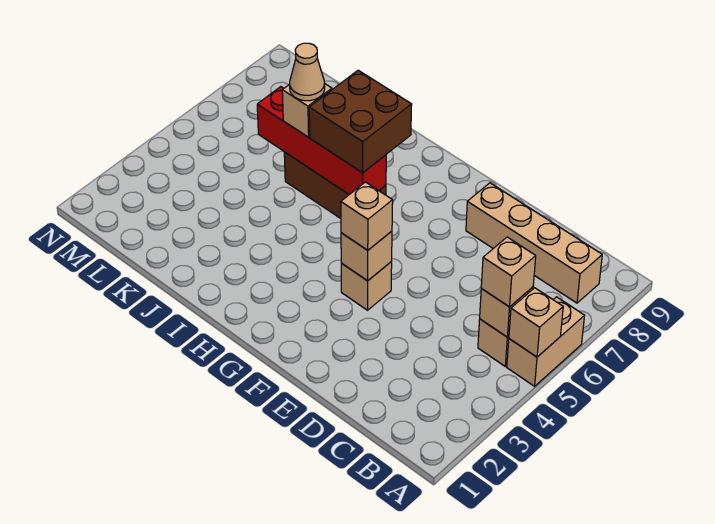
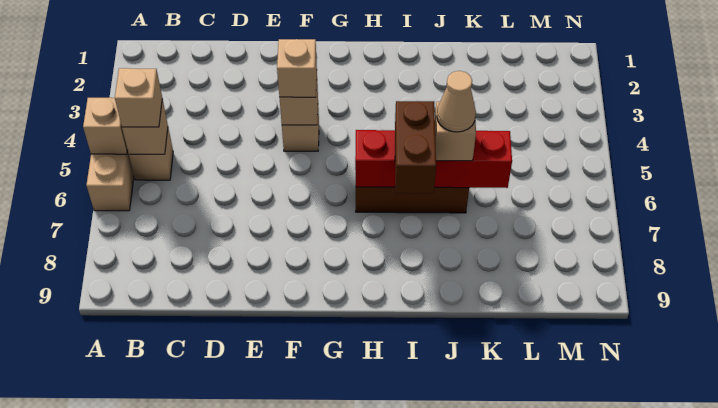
tan brick B8:E8 level 1 -> none
brown brick H6:I7 level 3 -> brown brick I6:I7 level 3

